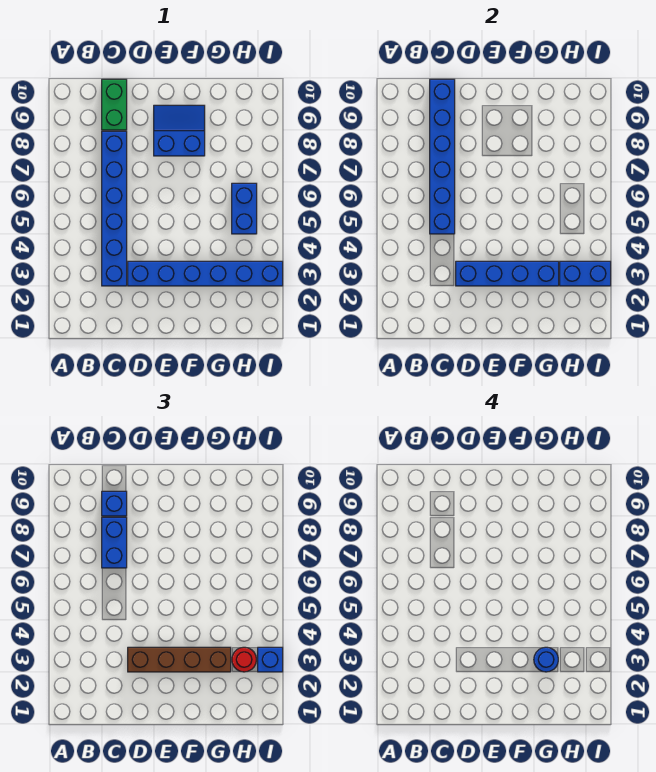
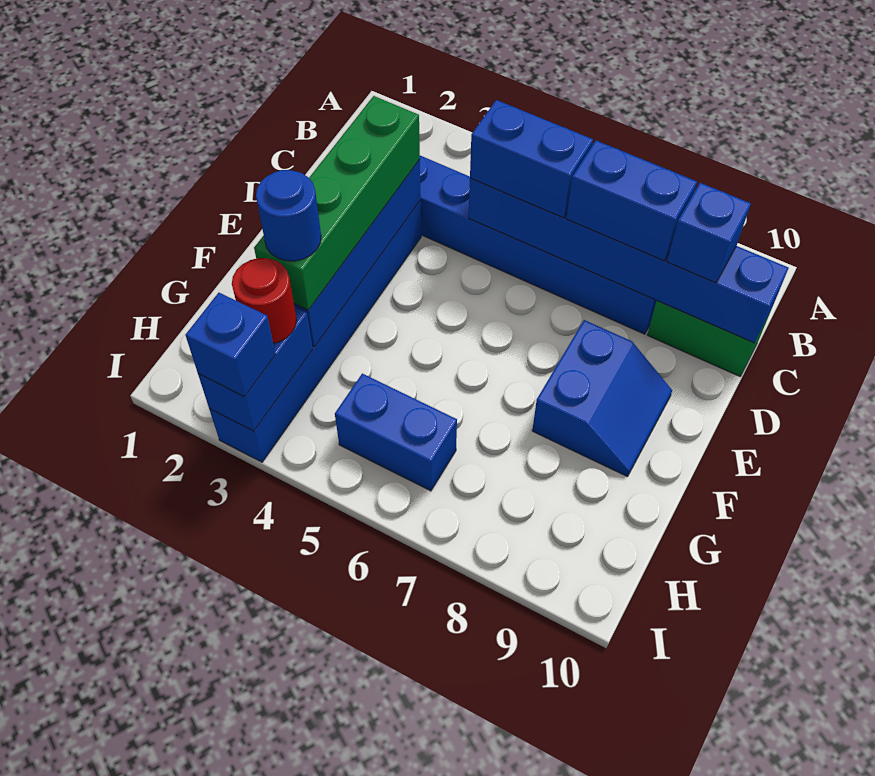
none -> blue brick C5:C6 level 3
brown brick D3:G3 level 3 -> green brick D3:G3 level 3

